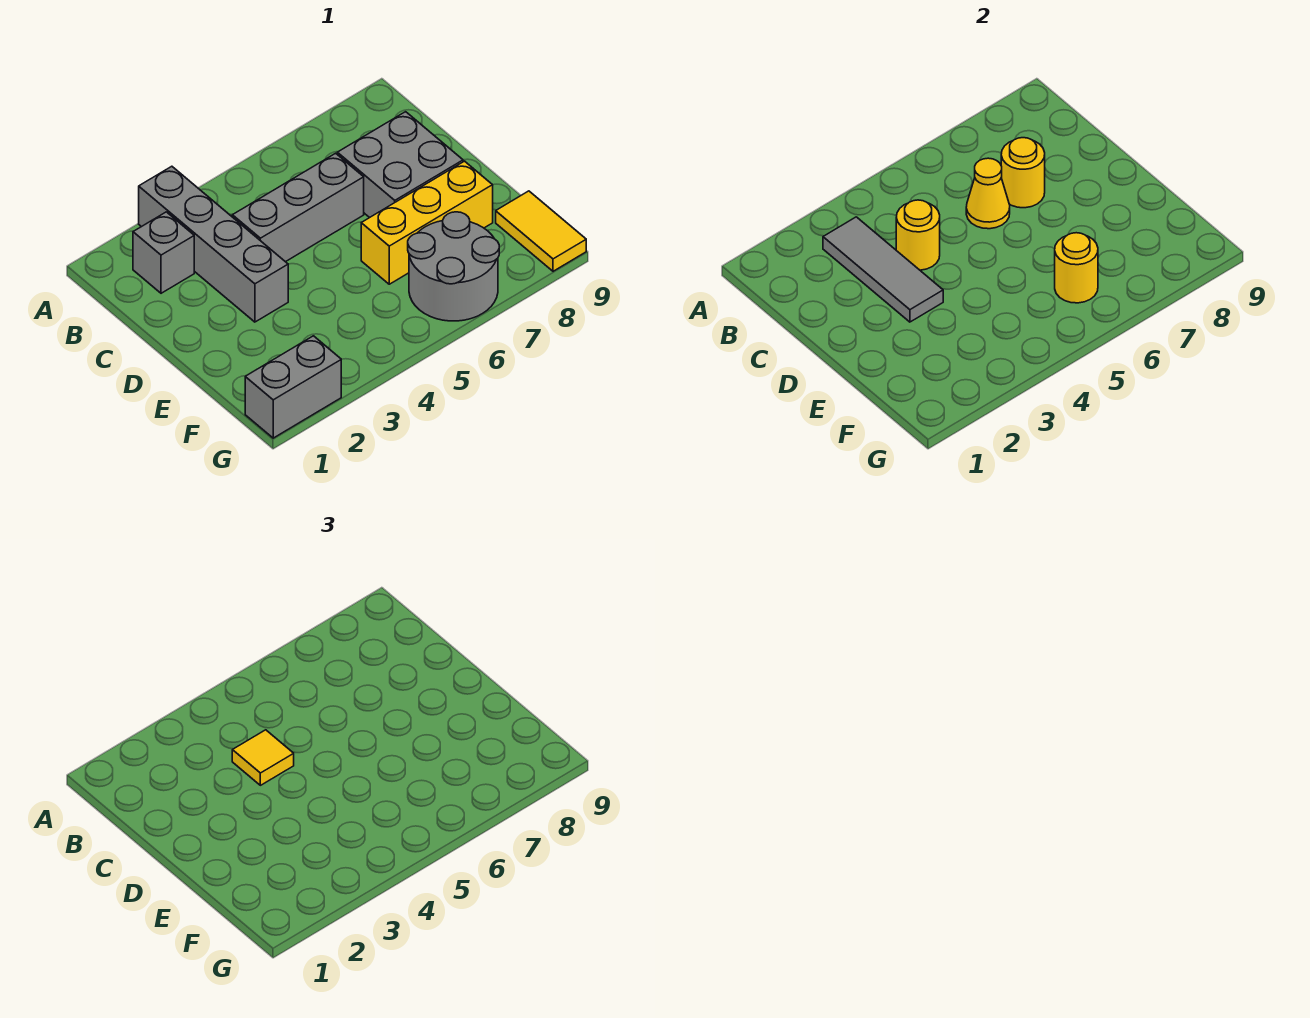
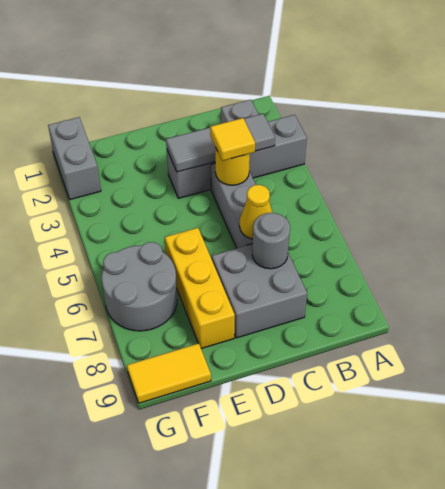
yellow round brick C7 level 2 -> grey round brick C7 level 2
yellow round brick F6 level 2 -> none

